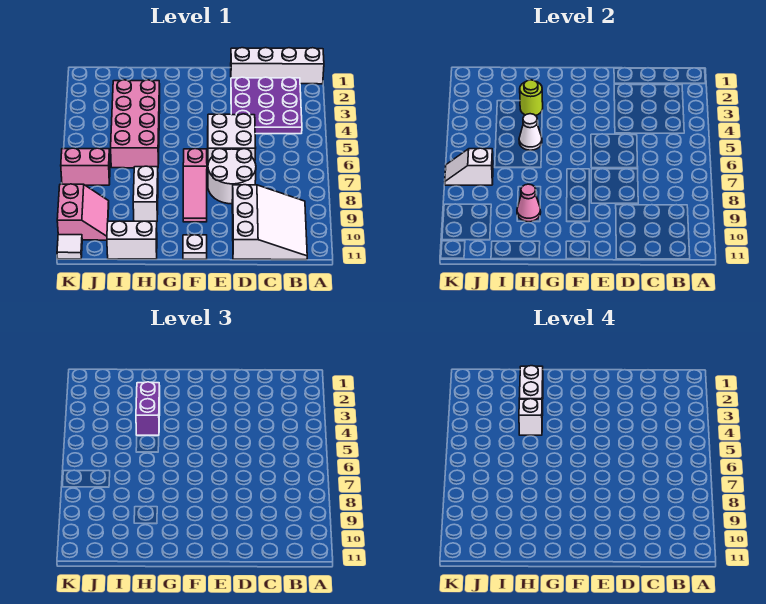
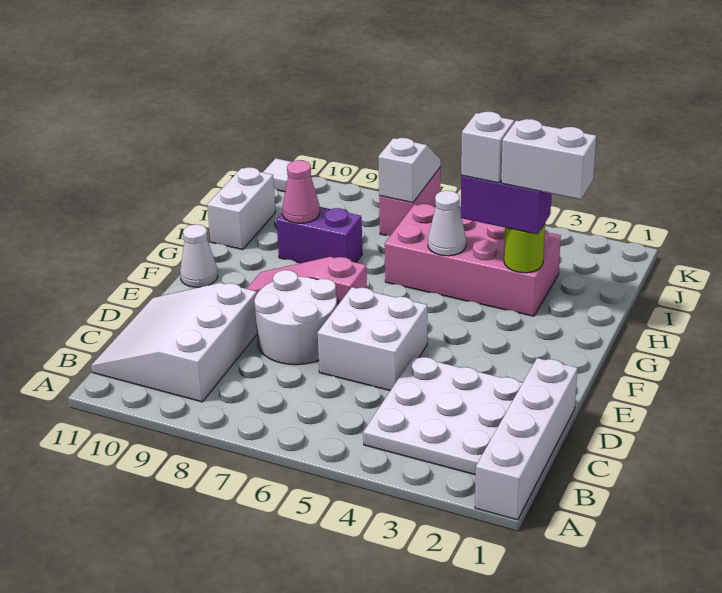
purple plate B2:D4 level 1 -> white plate B2:D4 level 1
white slope B9:D11 level 1 top D -> white slope B9:D11 level 1 top 9
white plate F11 level 1 -> white cone F11 level 1
white brick H8:H9 level 1 -> purple brick H8:H9 level 1
pink slope J9:K10 level 1 top K -> none

